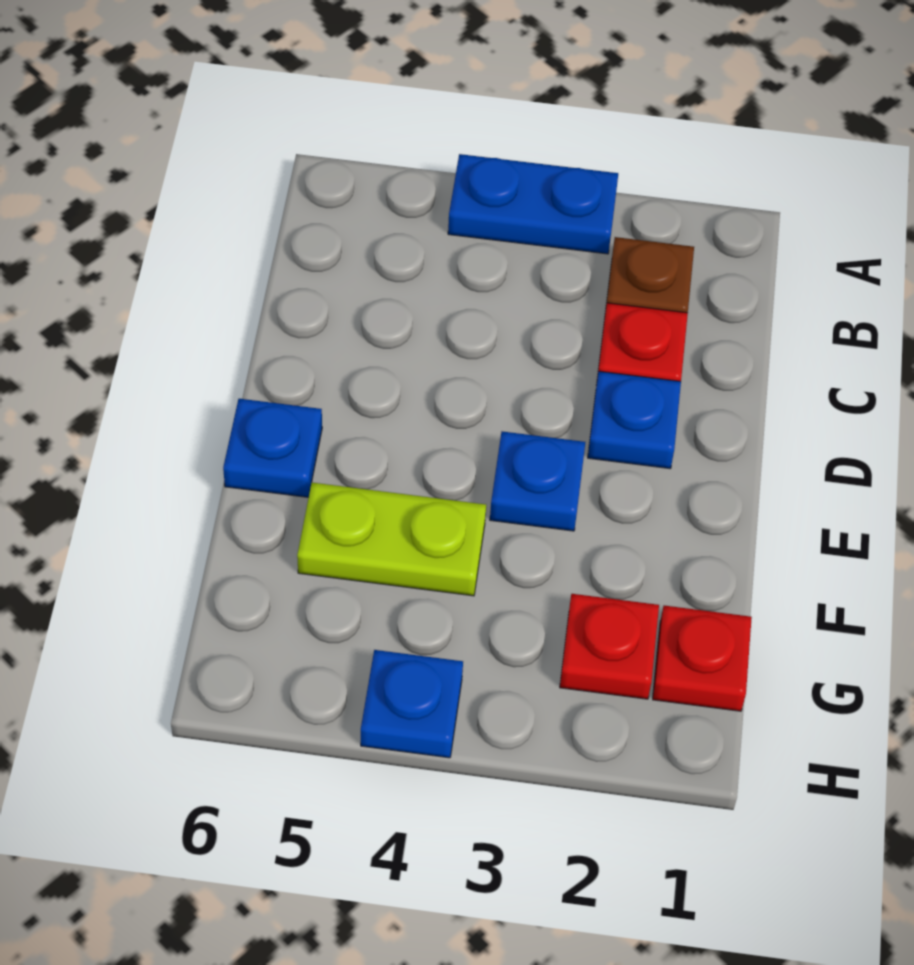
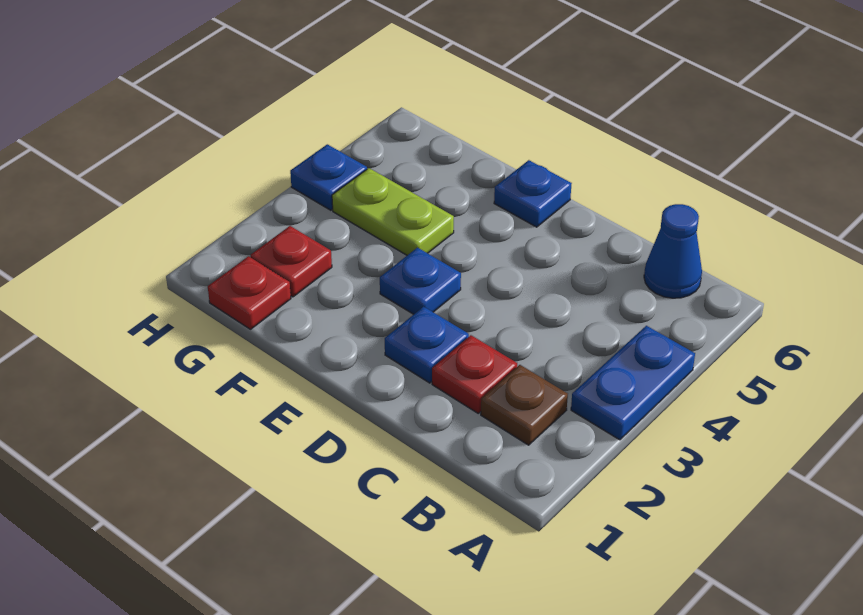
none -> blue cone B6 level 1
lime plate F4:F5 level 1 -> lime plate F4:G4 level 1

